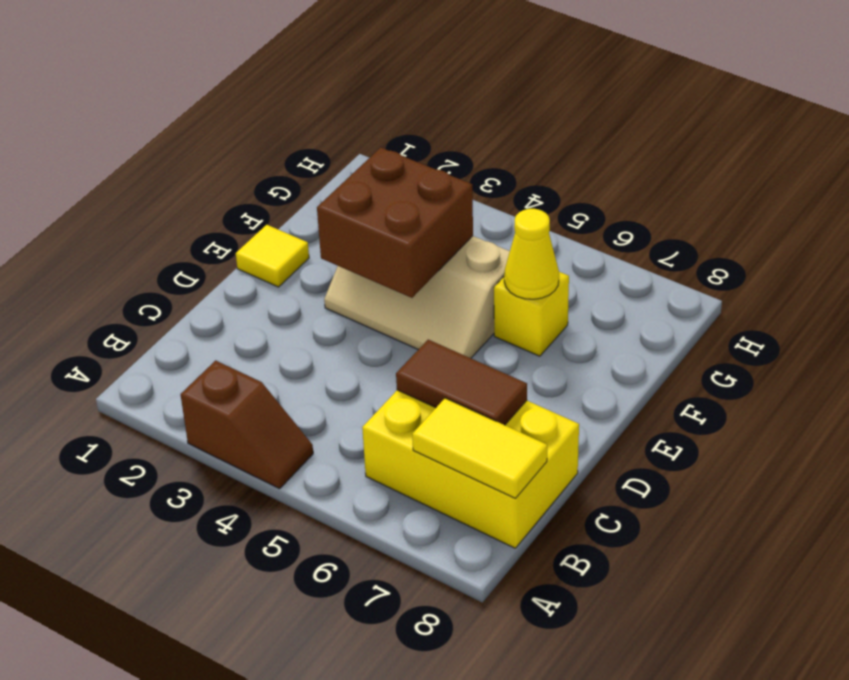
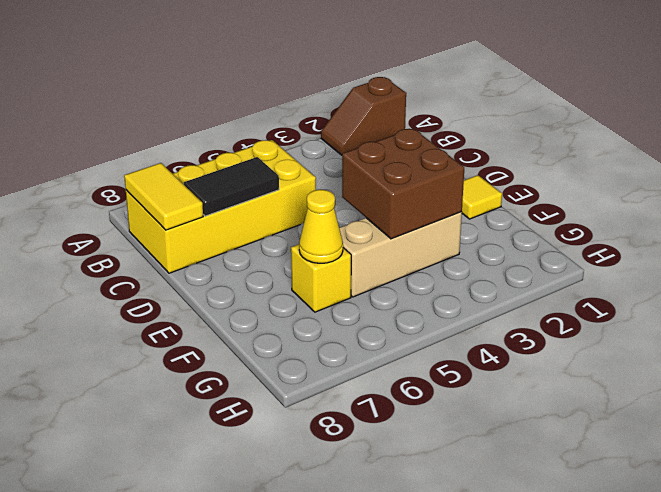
brown slope A3:A4 level 1 top 3 -> brown slope A1:A2 level 1 top 1
yellow brick B6:C8 level 1 -> yellow brick B5:C8 level 1
yellow tile B7:B8 level 2 -> yellow tile B8:C8 level 2
brown tile C6:C7 level 2 -> black tile C6:C7 level 2

